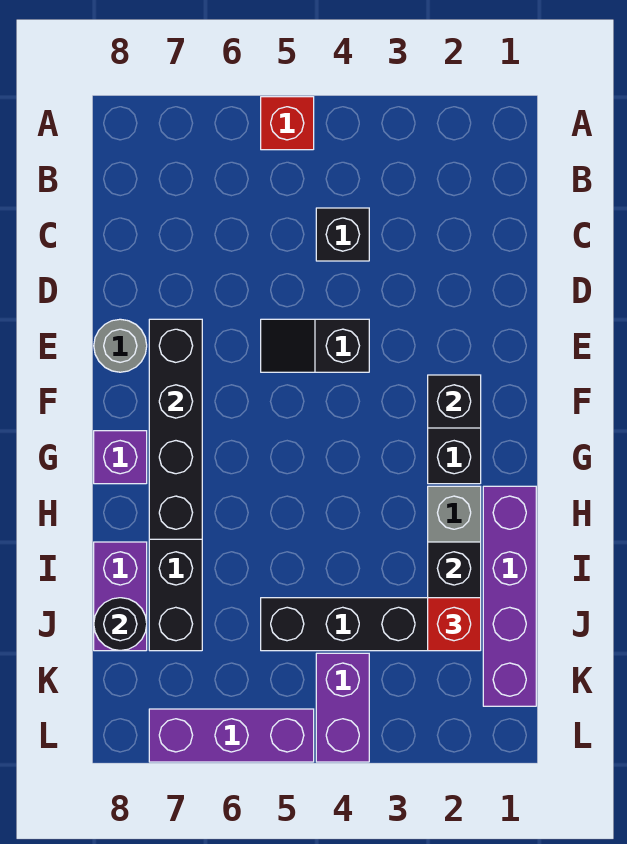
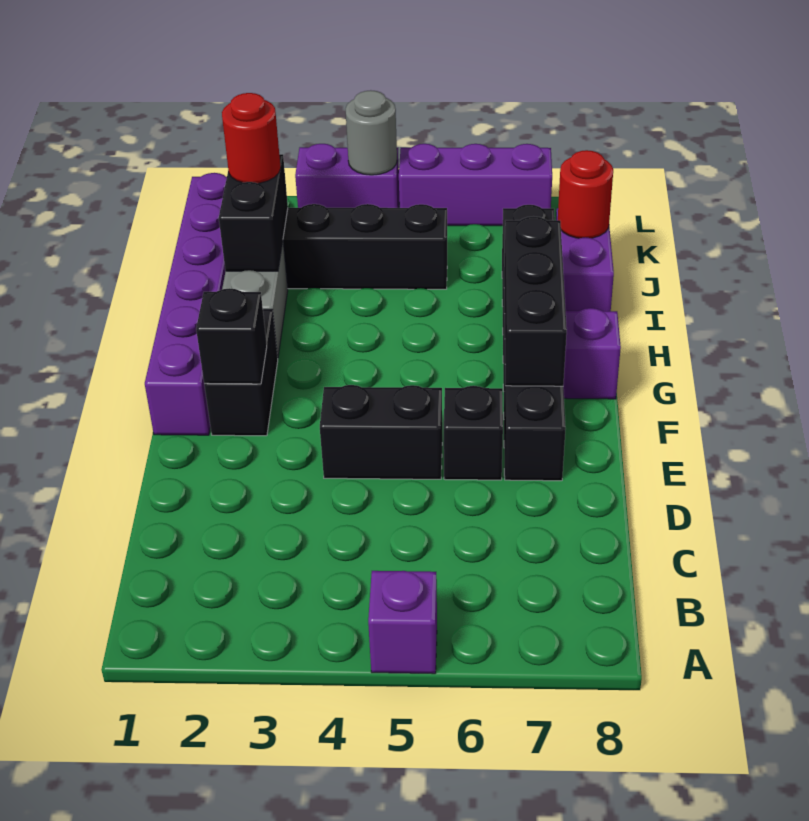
red brick A5 level 1 -> purple brick A5 level 1
black brick C4 level 1 -> black brick E6 level 1
black slope E4:E5 level 1 top 4 -> black brick E4:E5 level 1
black brick E7:H7 level 2 -> black brick F7:H7 level 2
grey round brick E8 level 1 -> grey round brick L4 level 2
purple brick H1:K1 level 1 -> purple brick F1:K1 level 1
red brick J2 level 3 -> red round brick J2 level 3
black round brick J8 level 2 -> red round brick J8 level 2
purple brick K4:L4 level 1 -> purple brick L3:L4 level 1

